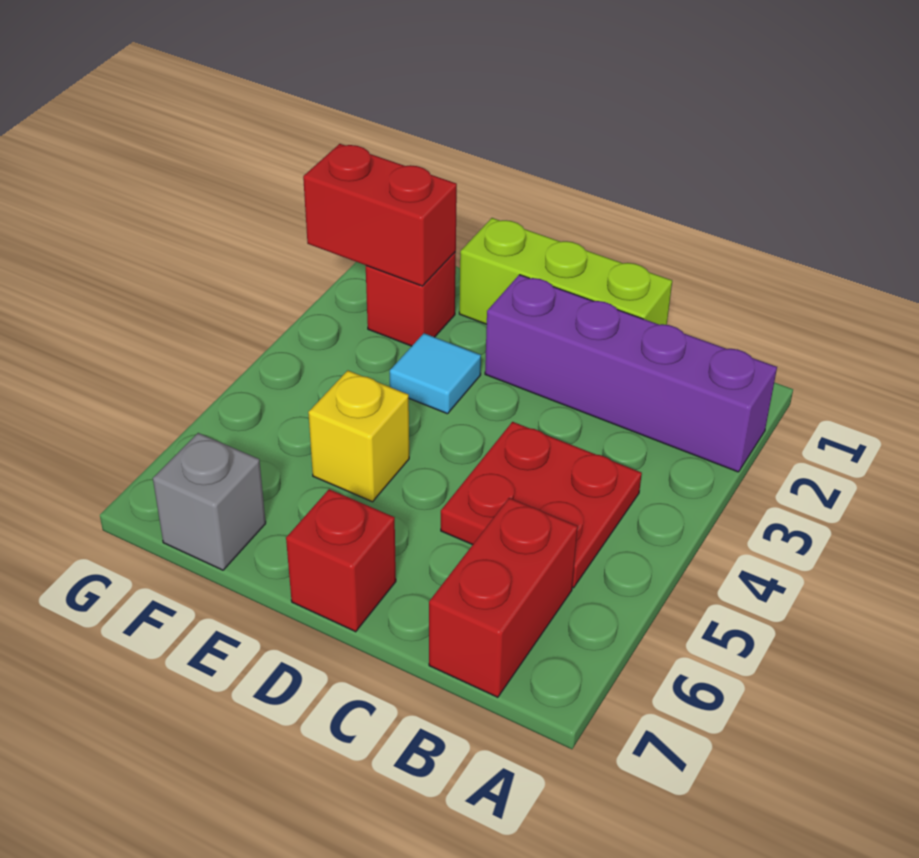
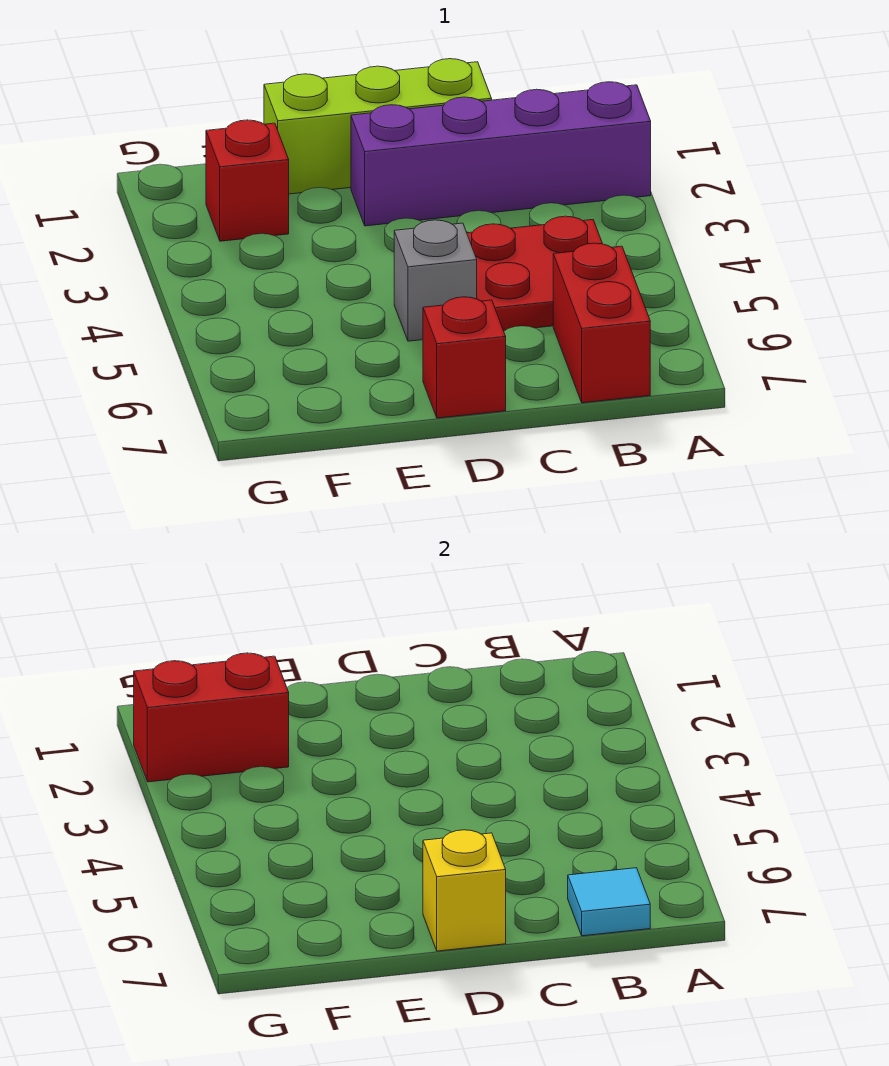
cyan tile E3 level 1 -> cyan tile B7 level 2
yellow brick E5 level 1 -> yellow brick D7 level 2
grey brick F7 level 1 -> grey brick D5 level 1

